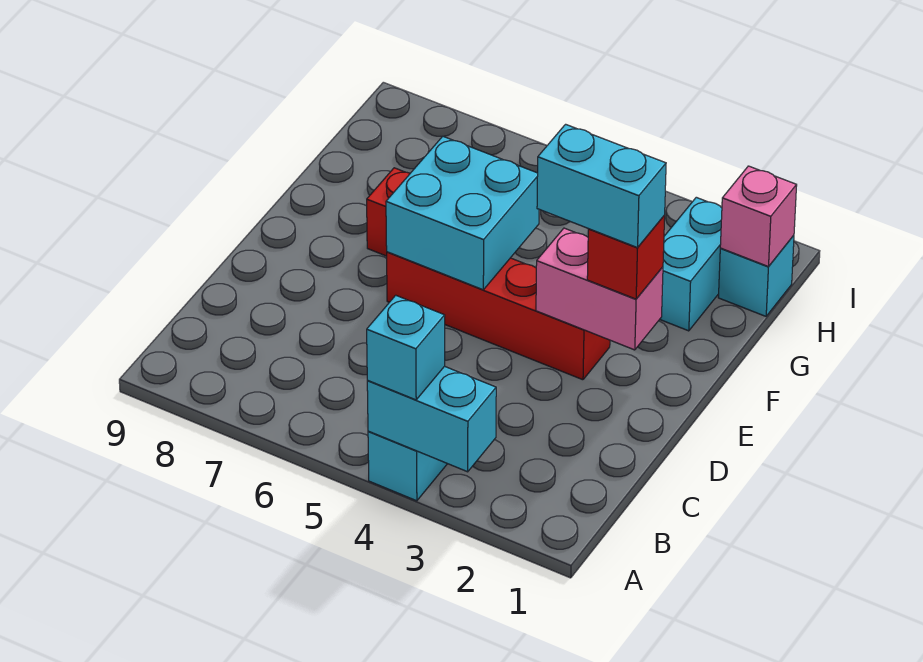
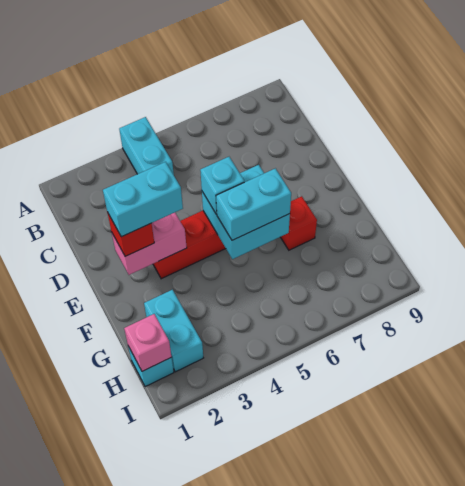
cyan brick A3:A4 level 2 -> cyan brick F5:F6 level 3
cyan brick A4 level 3 -> cyan brick E5 level 3

